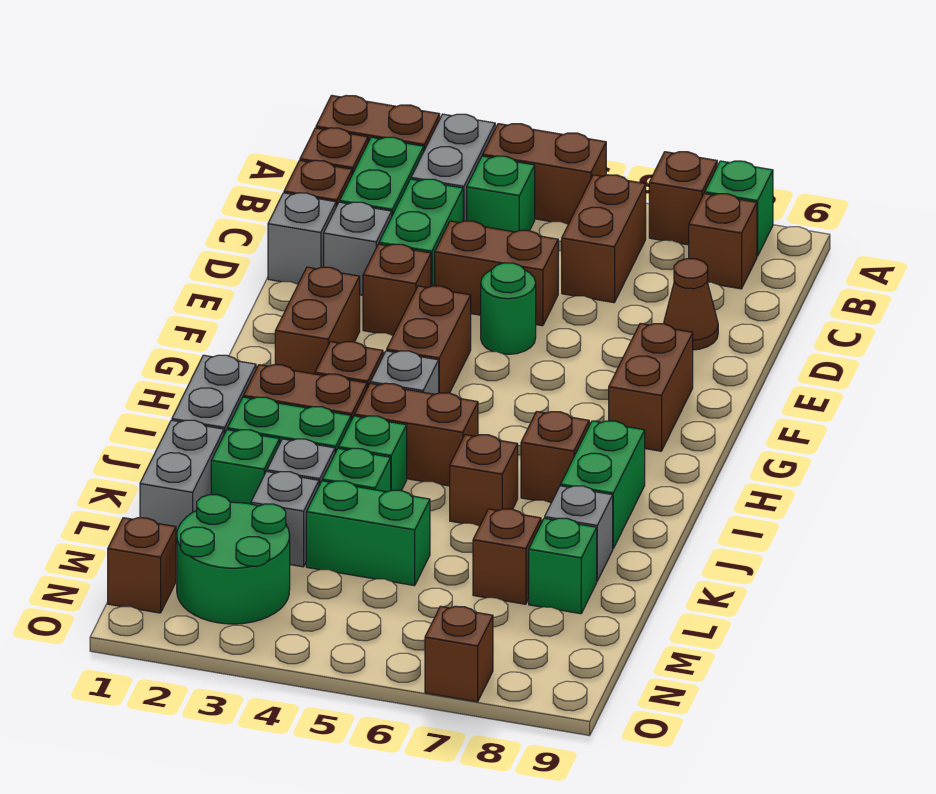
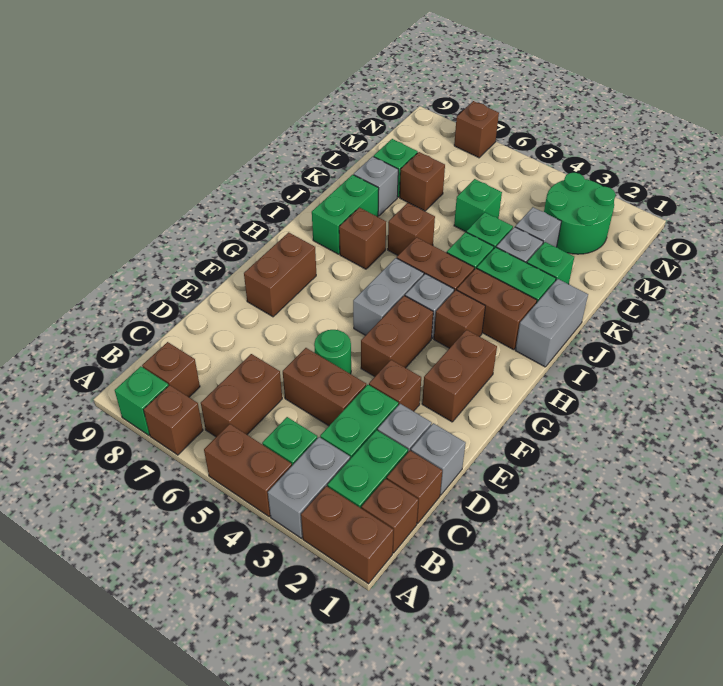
brown cone D8 level 1 -> none
grey brick K1:L1 level 1 -> grey brick G5:H5 level 1
green brick L4:L5 level 1 -> green brick L5 level 1
brown brick N1 level 1 -> none

